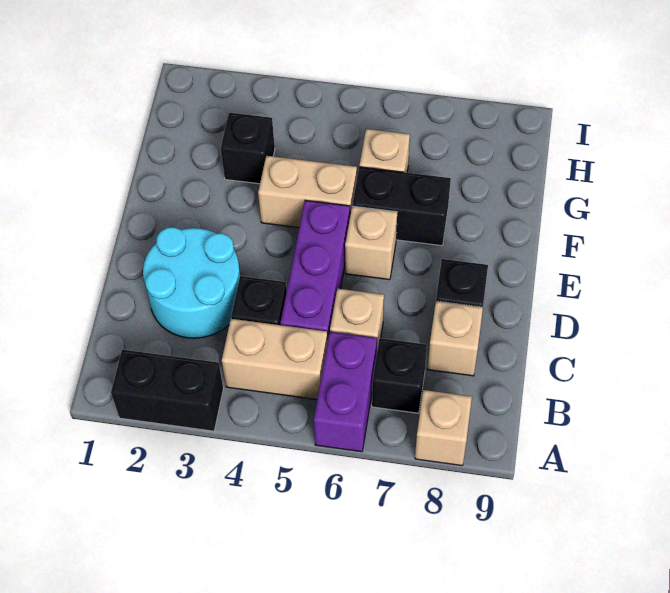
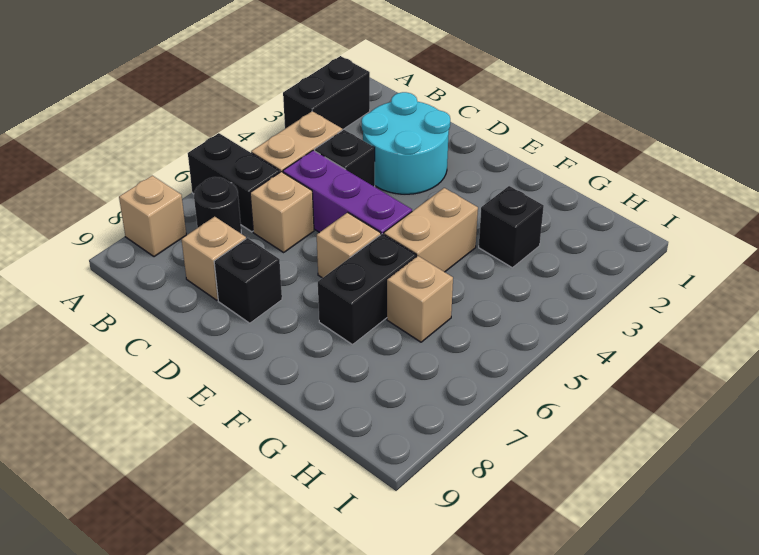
purple brick A6:B6 level 1 -> black brick A6:B6 level 1
black brick B7 level 1 -> black round brick B7 level 1

